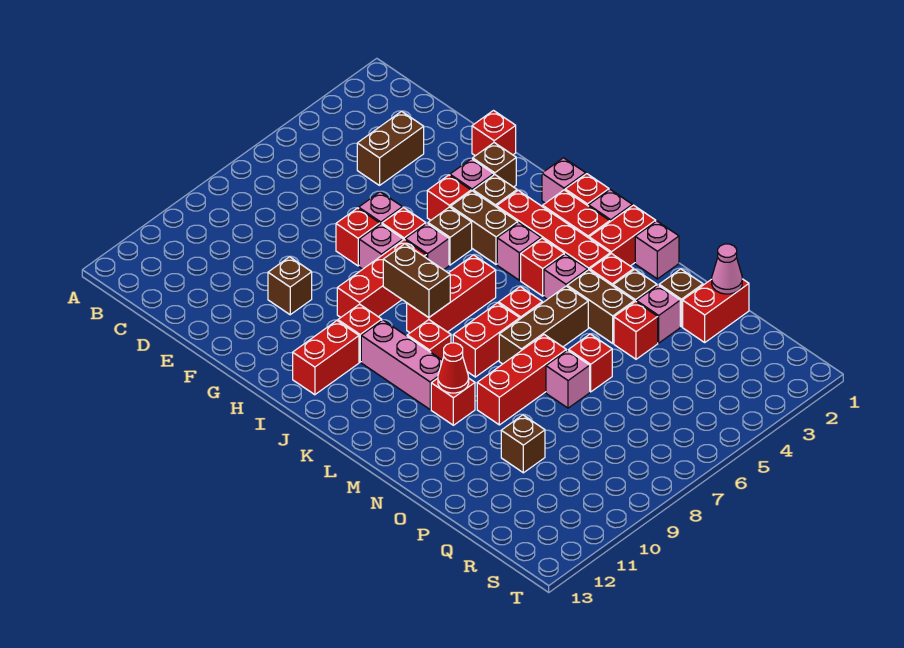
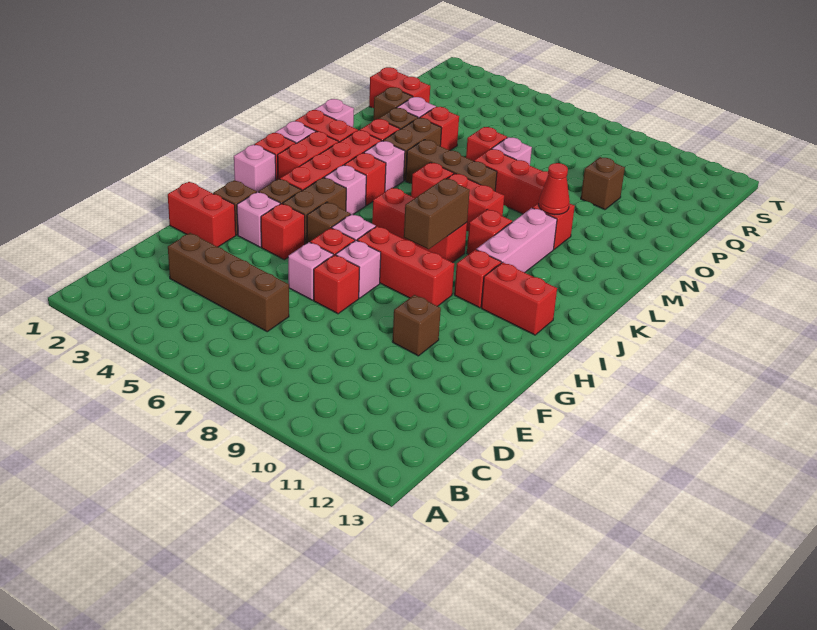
brown brick D3:D4 level 1 -> brown brick D3:D6 level 1
red brick F1 level 1 -> red brick F1:F2 level 1
pink cone P1 level 2 -> none

